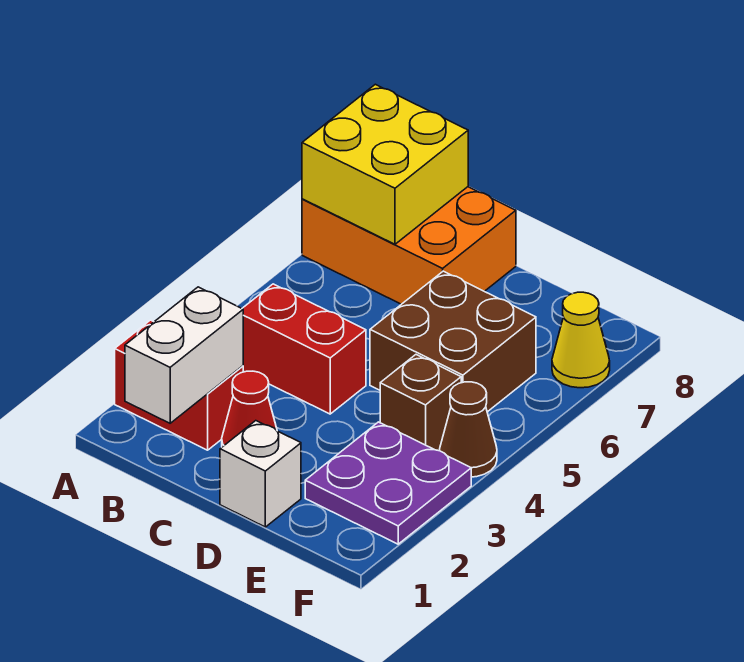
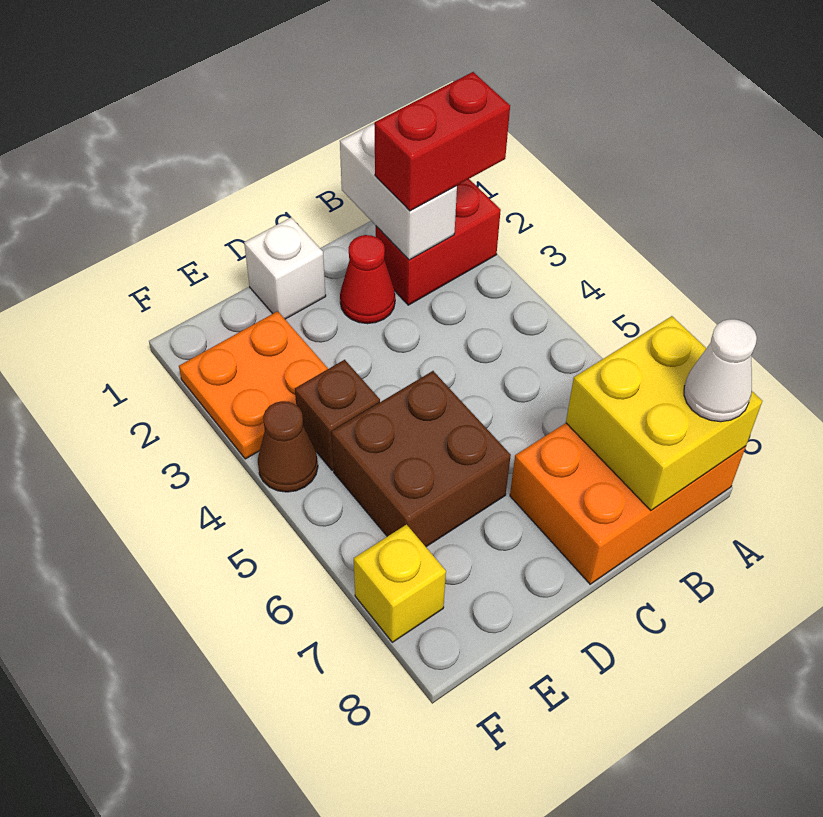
none -> white cone A8 level 3
red brick B4:C4 level 1 -> red brick A2:B2 level 3
purple plate E2:F3 level 1 -> orange plate E2:F3 level 1
yellow cone F7 level 1 -> yellow brick F7 level 1

